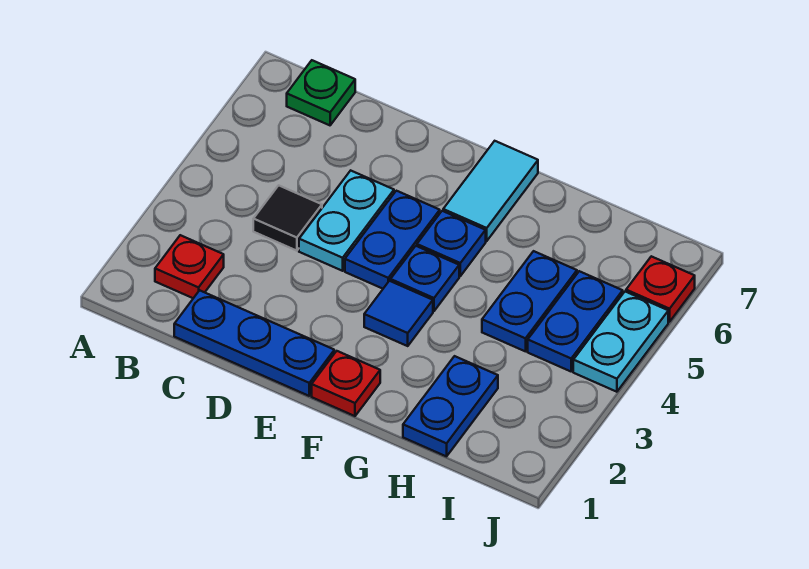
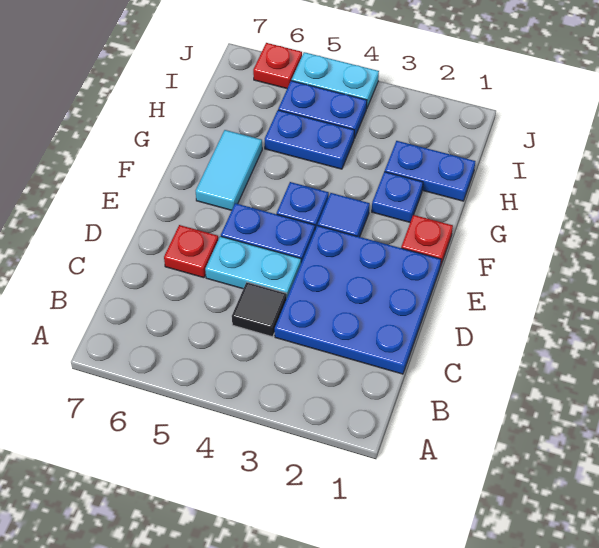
red plate B2 level 1 -> red plate D6 level 1
green plate B7 level 1 -> none
blue plate C1:E1 level 1 -> blue plate C1:E3 level 1
blue plate F5 level 1 -> blue plate G2 level 1
cyan tile F6:F7 level 1 -> cyan tile F6:G6 level 1

